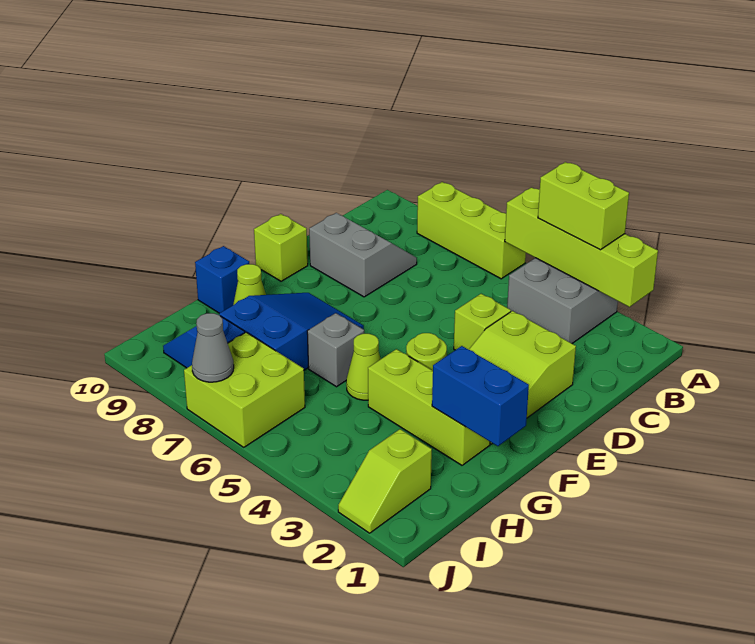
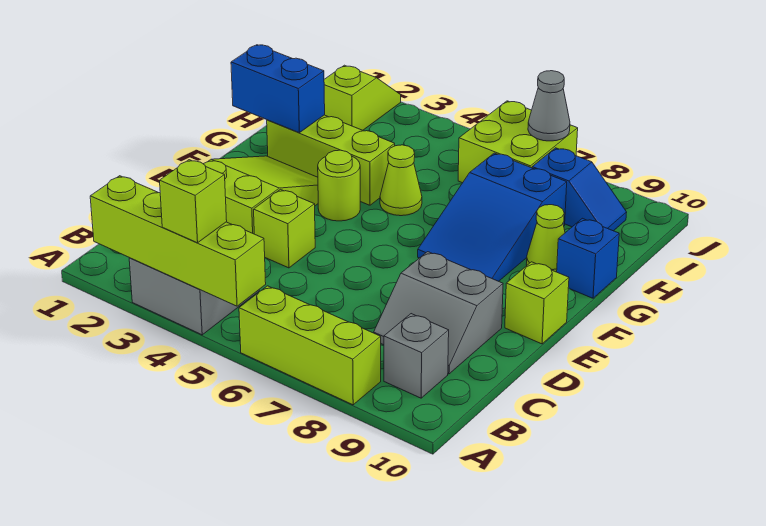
lime brick A3:A4 level 3 -> lime brick A4 level 3
grey brick G6 level 1 -> grey brick B9 level 1

